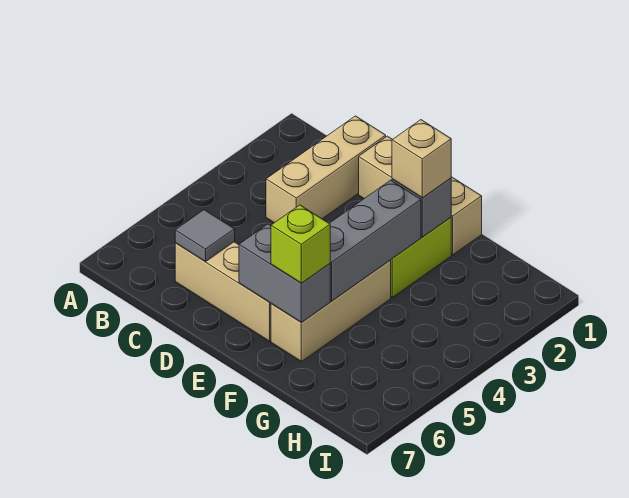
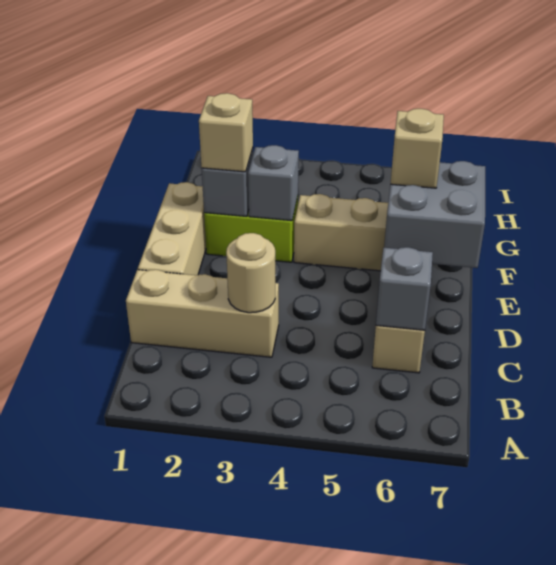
none -> tan round brick C3 level 2
grey tile C6 level 2 -> grey brick C6 level 2
grey brick E6:F6 level 2 -> grey brick E6:F7 level 2
grey brick F3:F5 level 2 -> grey brick F3 level 2
lime brick F6 level 3 -> tan brick F6 level 3

